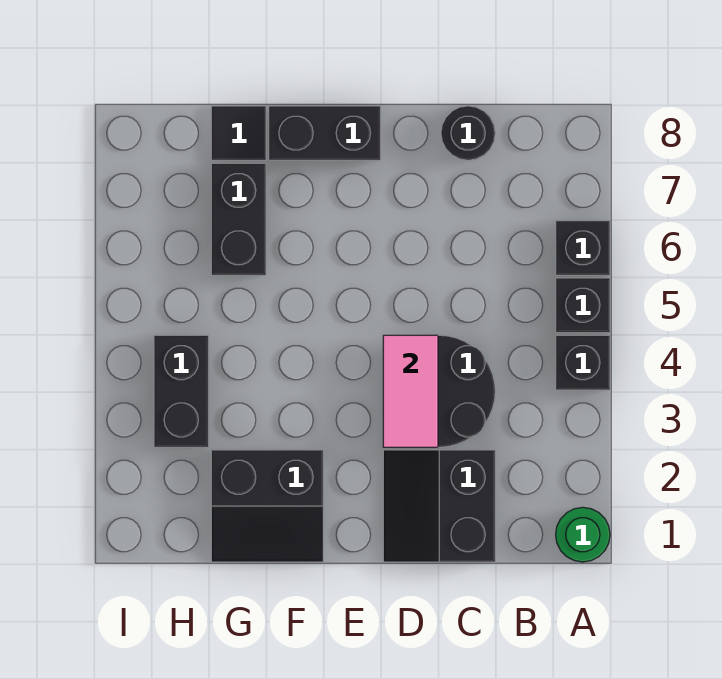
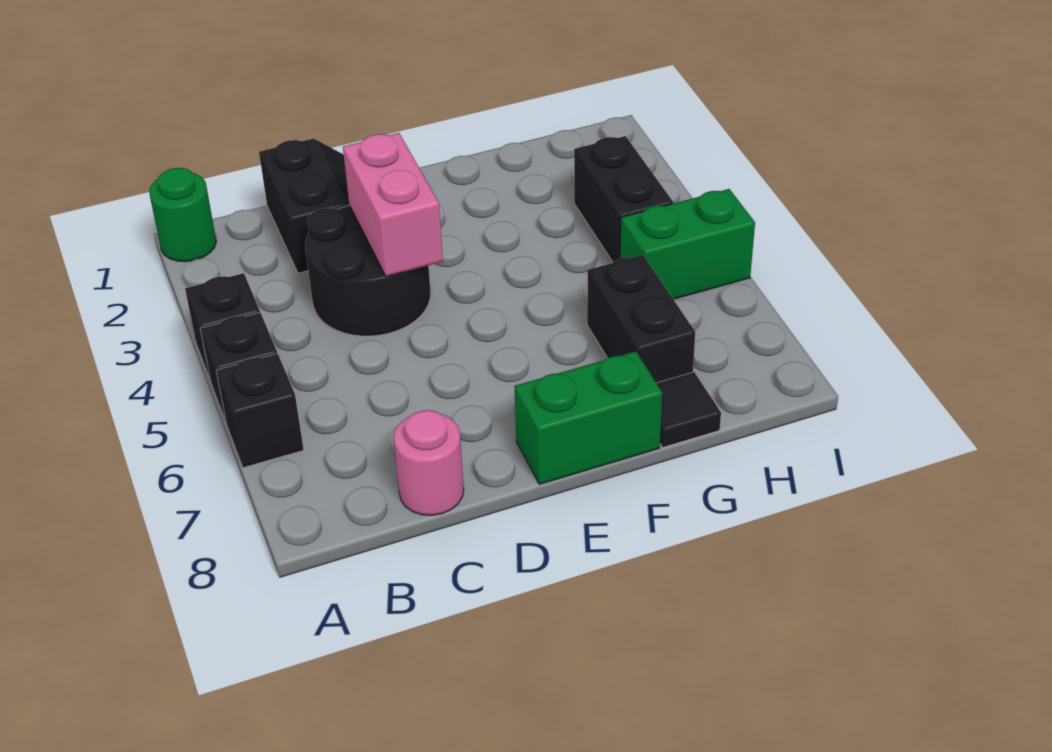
black round brick C8 level 1 -> pink round brick C8 level 1
pink tile D3:D4 level 2 -> pink brick D3:D4 level 2
black brick E8:F8 level 1 -> green brick E8:F8 level 1
black slope F1:G2 level 1 top 2 -> none
none -> green brick H5:I5 level 1

